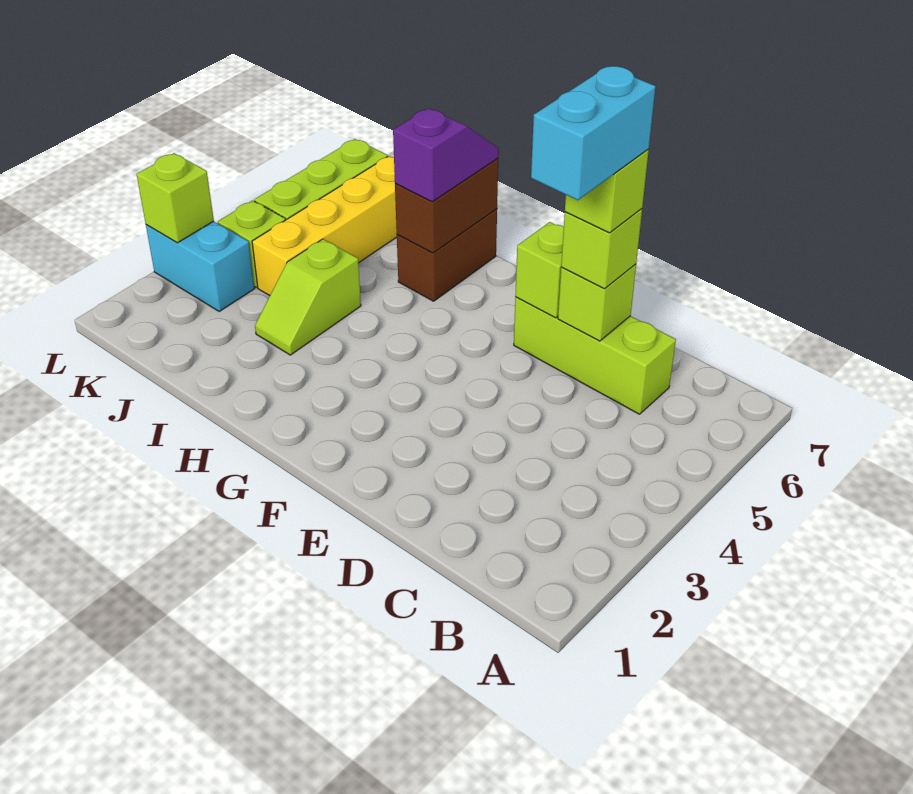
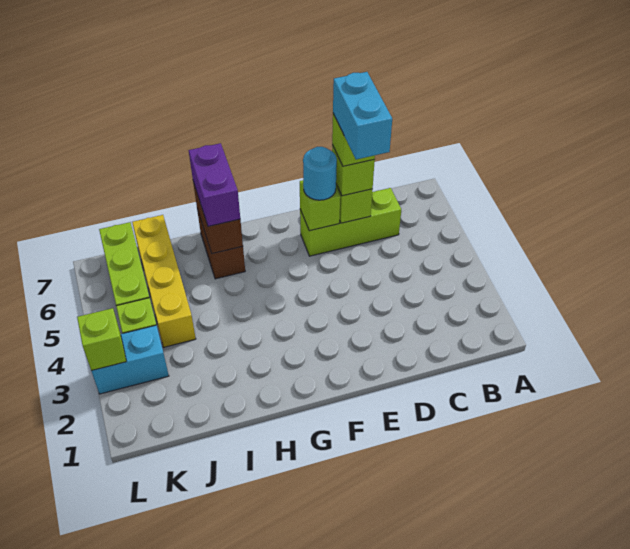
none -> cyan round brick E6 level 3
purple slope H6:H7 level 3 top 6 -> purple brick H6:H7 level 3
lime slope I3:I4 level 1 top 4 -> none

